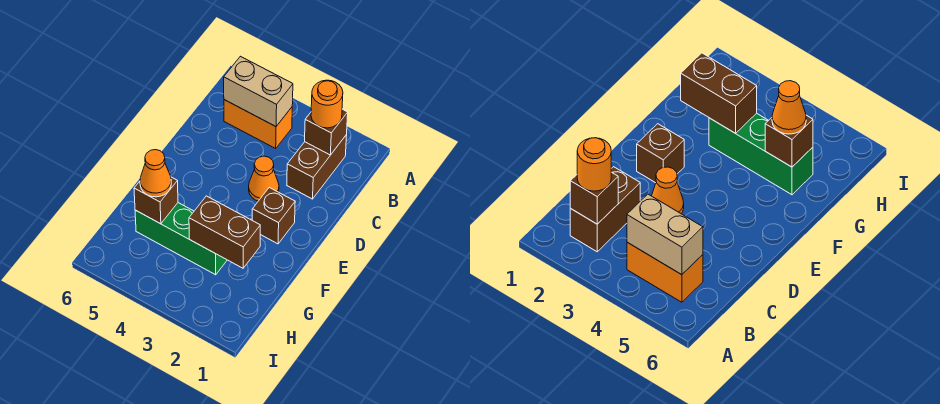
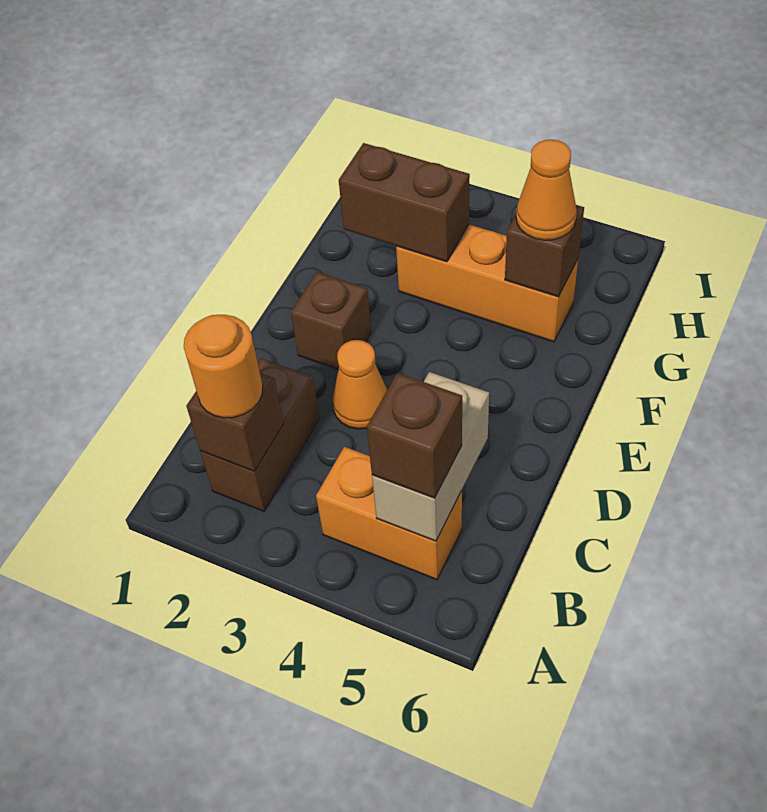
tan brick B4:B5 level 2 -> tan brick B5:C5 level 2
none -> brown brick B5 level 3
green brick G3:G5 level 1 -> orange brick G3:G5 level 1

